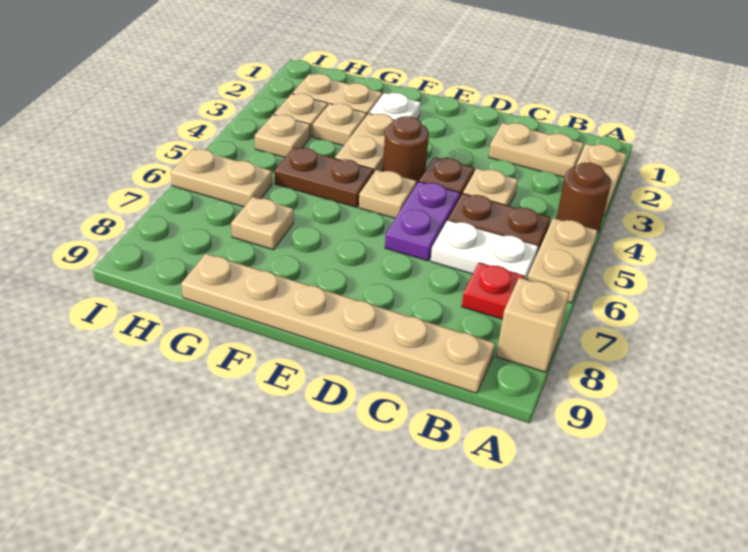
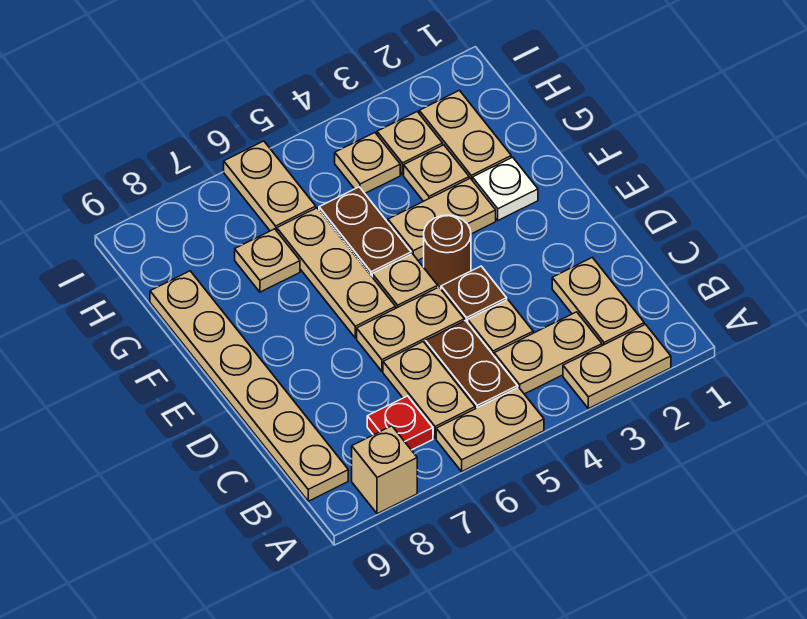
brown round brick A4 level 1 -> none
none -> tan plate B3:B4 level 1
white plate B6:C6 level 1 -> tan plate B6:C6 level 1
purple plate D5:D6 level 1 -> tan plate D5:D6 level 1
none -> tan plate E6:G6 level 1

